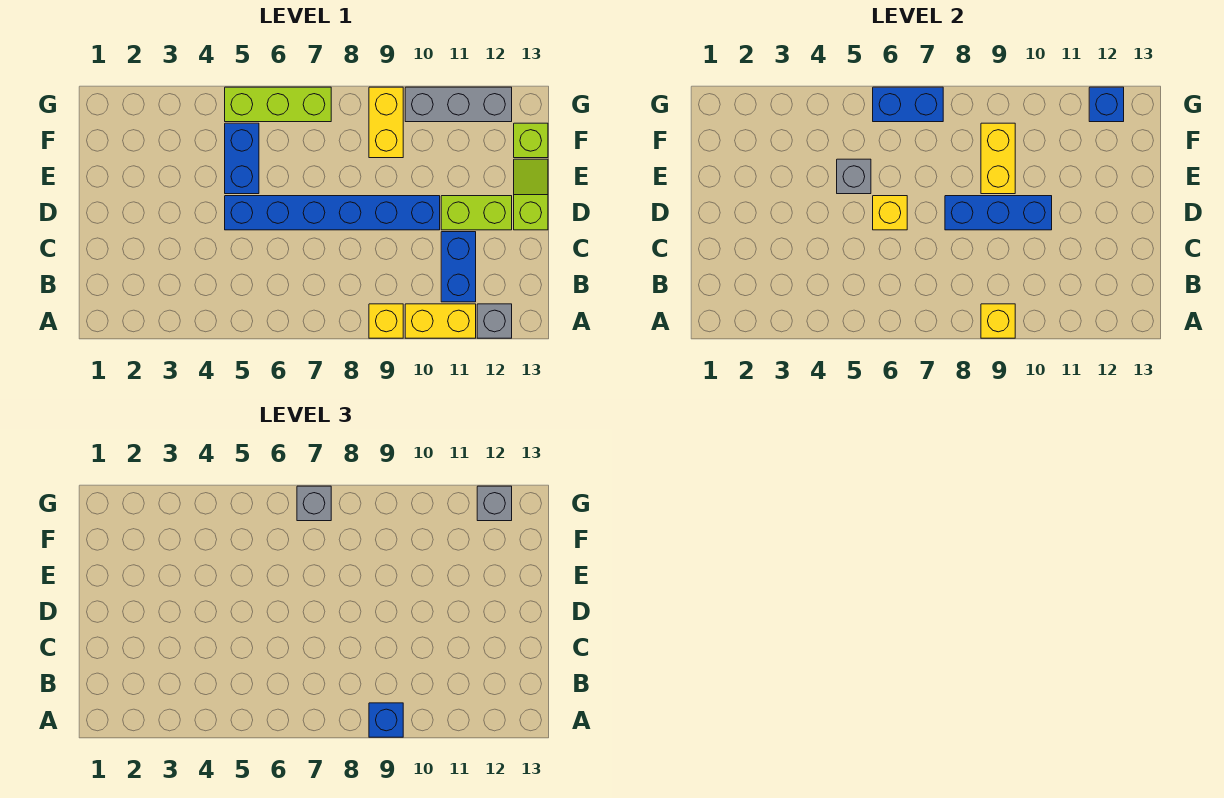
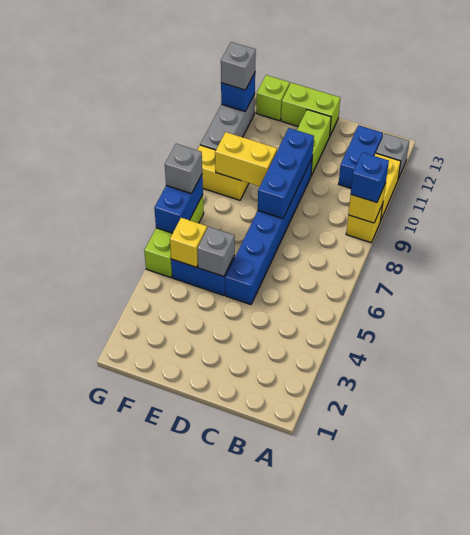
blue brick B11:C11 level 1 -> blue brick B11:B12 level 1
yellow brick D6 level 2 -> yellow brick F5 level 2
lime slope D13:E13 level 1 top D -> lime brick D13:E13 level 1

